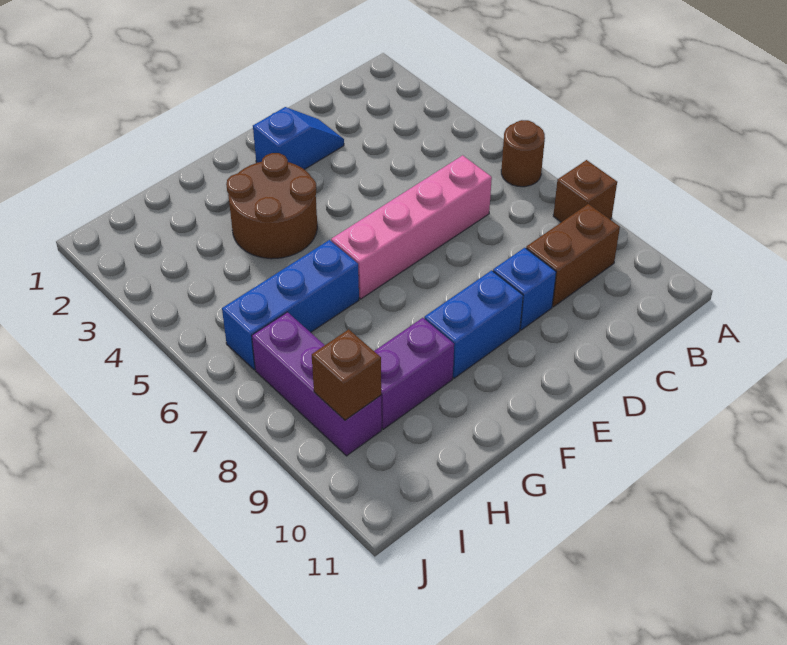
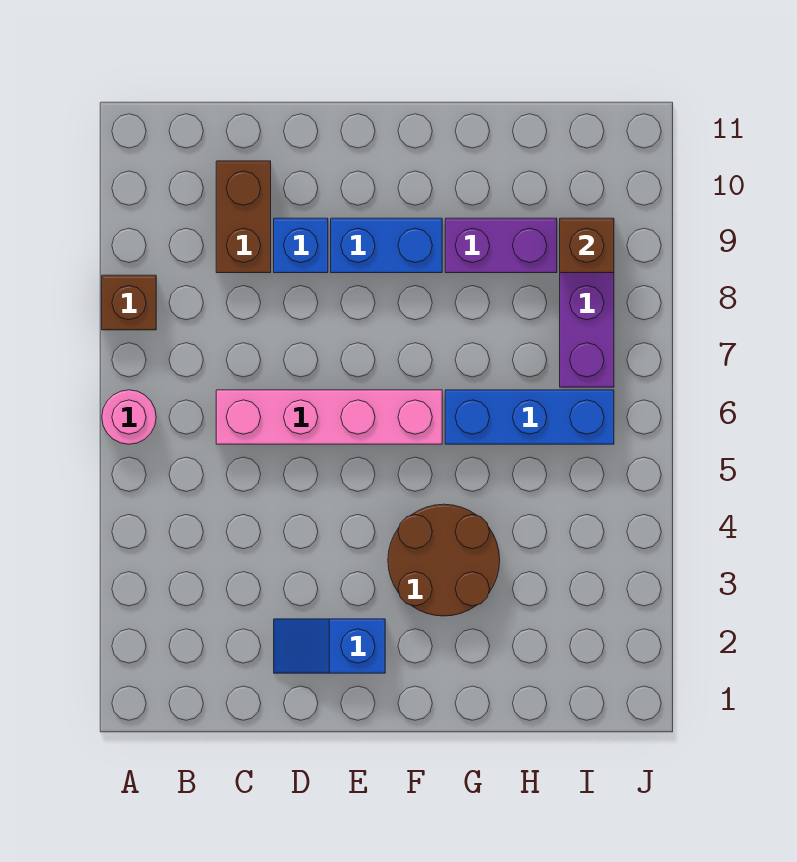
brown round brick A6 level 1 -> pink round brick A6 level 1
brown brick B9:C9 level 1 -> brown brick C9:C10 level 1

